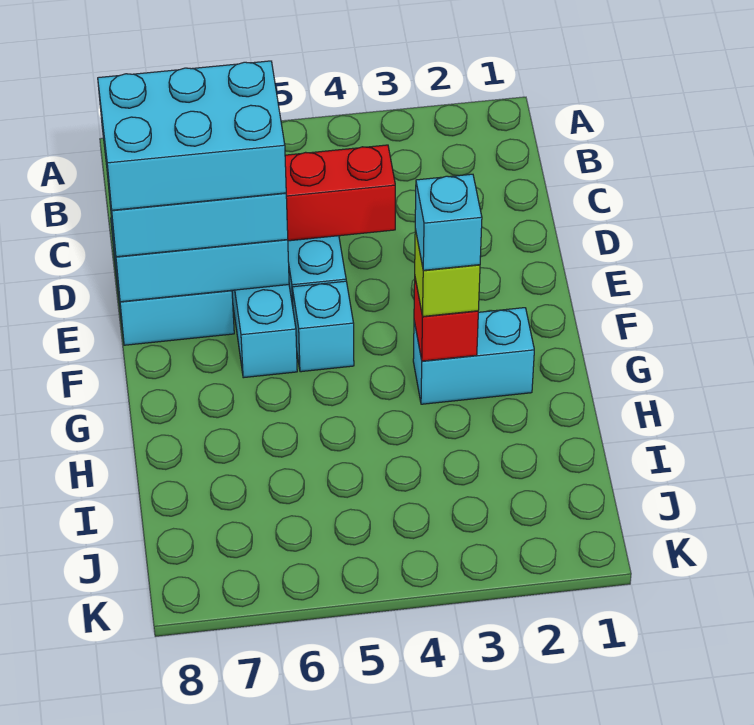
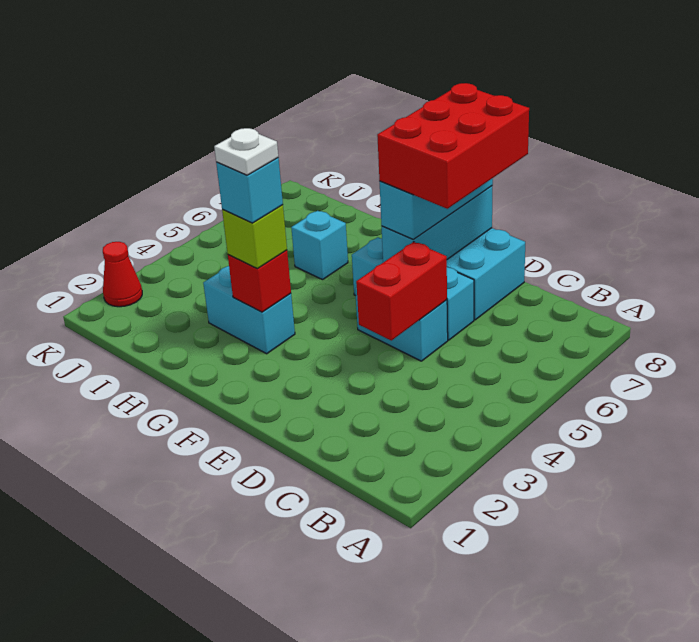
cyan brick D6:E8 level 4 -> red brick D6:E8 level 4
cyan brick F5 level 1 -> cyan brick H6 level 1
cyan brick G2:G3 level 1 -> cyan brick G3:H3 level 1
none -> white plate G3 level 5
none -> red cone K2 level 1

